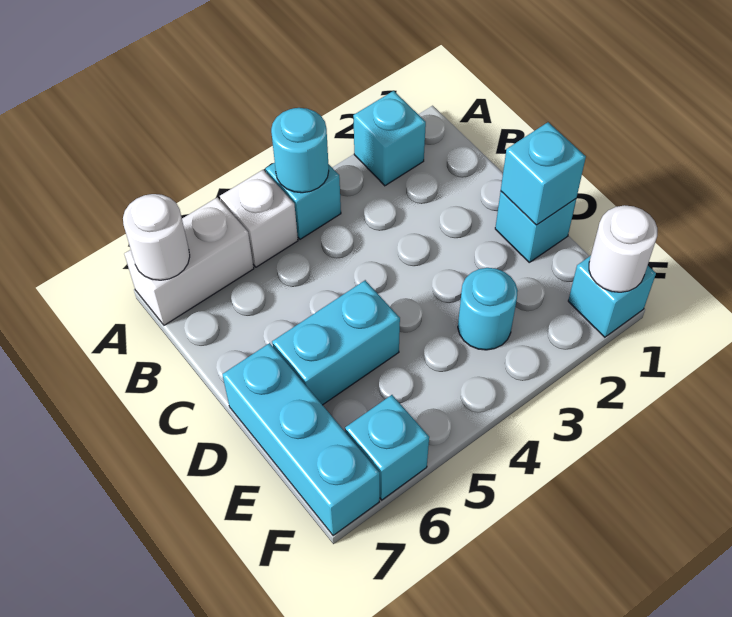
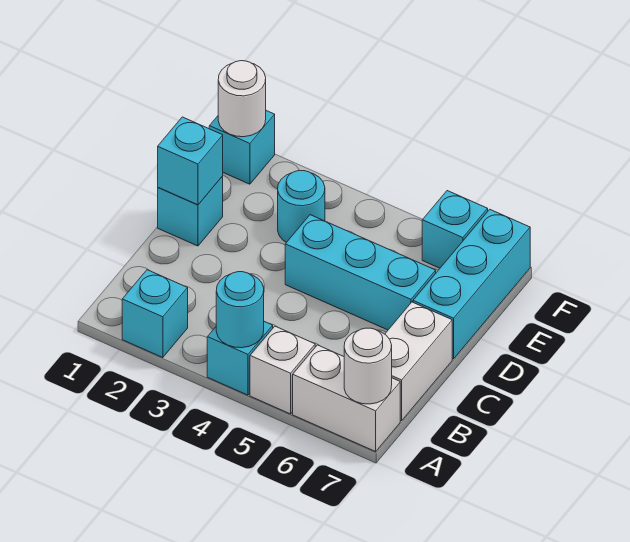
none -> white brick B7:C7 level 1
cyan brick D5:D6 level 1 -> cyan brick D4:D6 level 1

